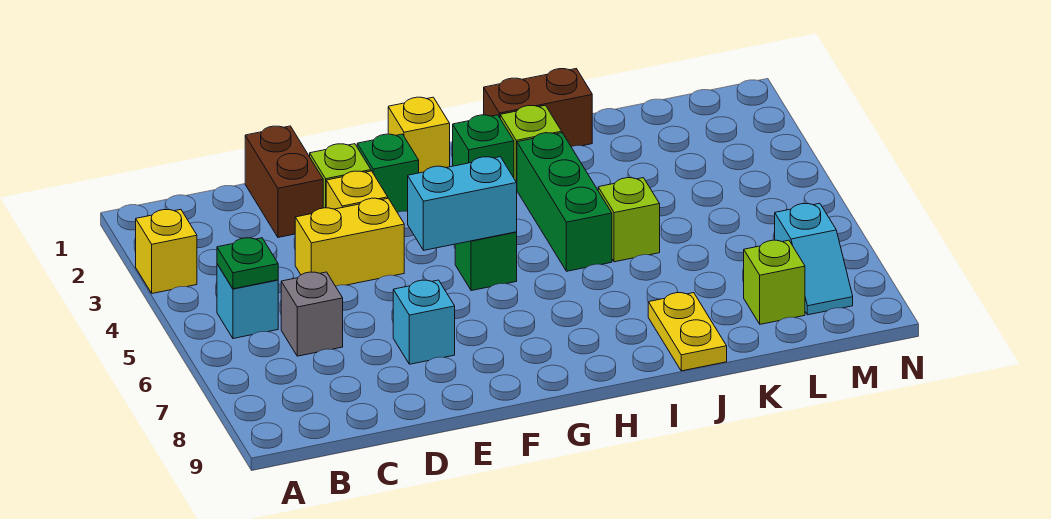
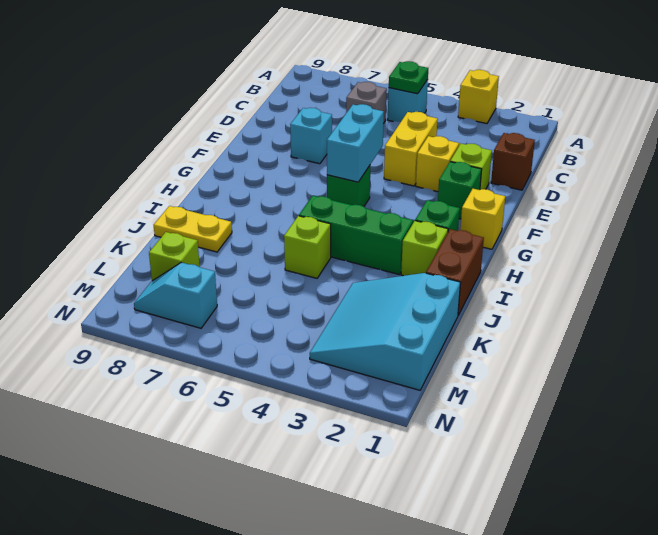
brown brick D1:D2 level 1 -> brown brick D1 level 1
none -> cyan slope K1:M3 level 1 top 1

